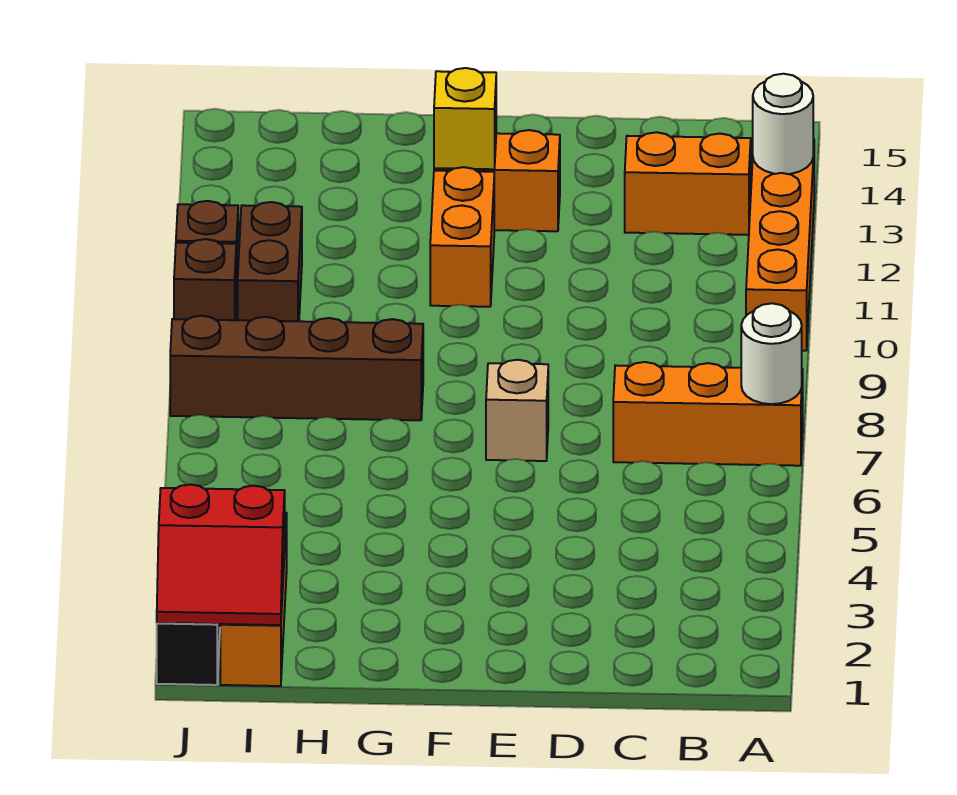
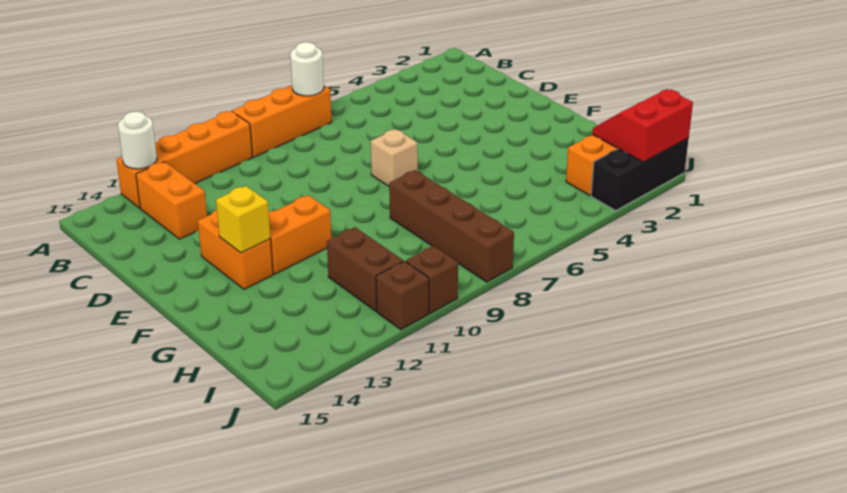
orange brick A7:C7 level 1 -> orange brick A7:A9 level 1
red slope I1:J2 level 2 top 2 -> red slope I1:J2 level 2 top J
brown brick I10:I11 level 1 -> brown brick H11:I11 level 1

